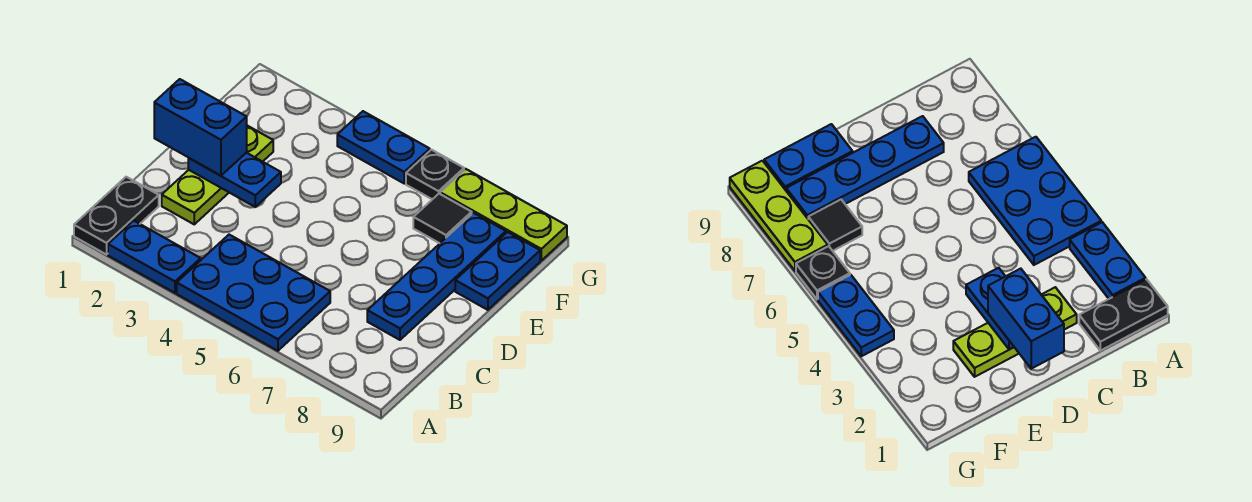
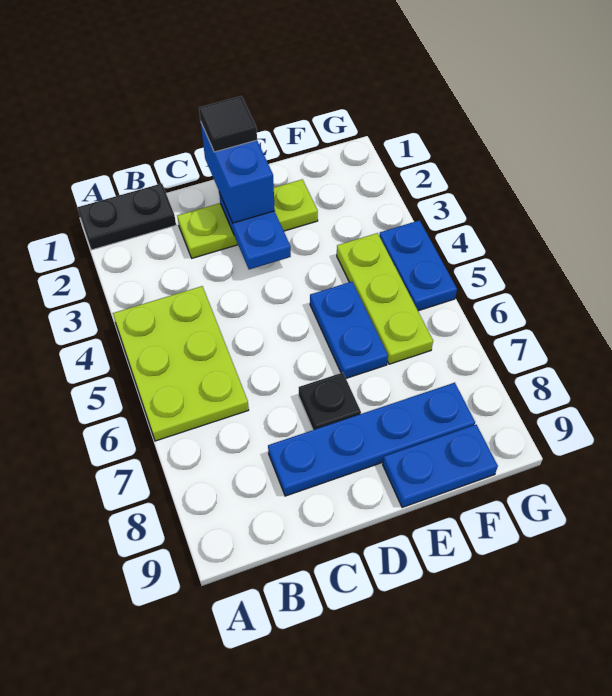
blue plate A2:A3 level 1 -> blue plate E5:E6 level 1
blue plate A4:B6 level 1 -> lime plate A4:B6 level 1
black tile F7 level 1 -> black tile D1 level 4
black plate G6 level 1 -> black plate D7 level 1
lime plate G7:G9 level 1 -> lime plate F4:F6 level 1

